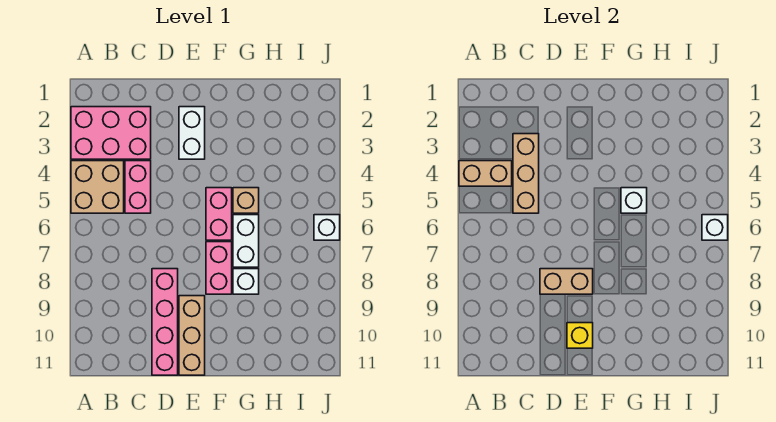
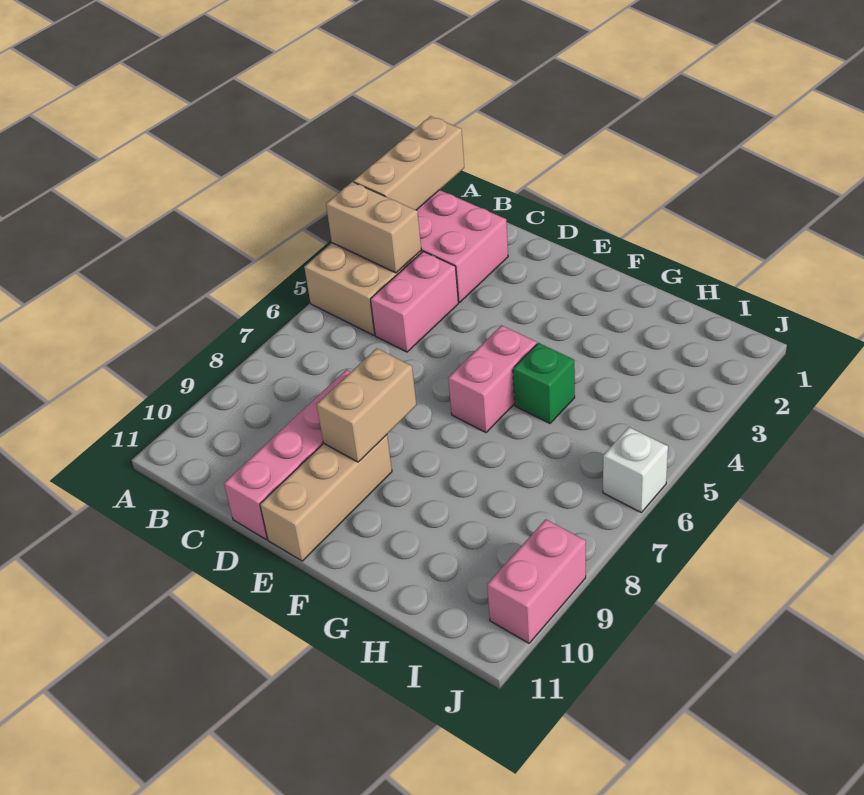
tan brick C3:C5 level 2 -> tan brick A1:A3 level 2
tan brick D8:E8 level 2 -> tan brick E8:E9 level 2
white brick E2:E3 level 1 -> none
yellow brick E10 level 2 -> none
pink brick F7:F8 level 1 -> pink brick J9:J10 level 1
tan brick G5 level 1 -> green brick G5 level 1
white brick G5 level 2 -> none
white brick G6:G7 level 1 -> none
white brick G8 level 1 -> none
white brick J6 level 2 -> none

